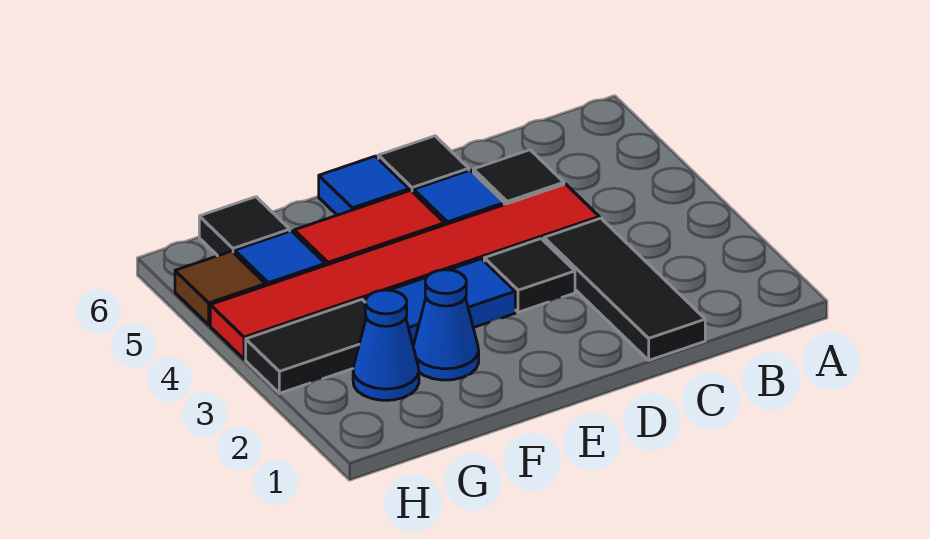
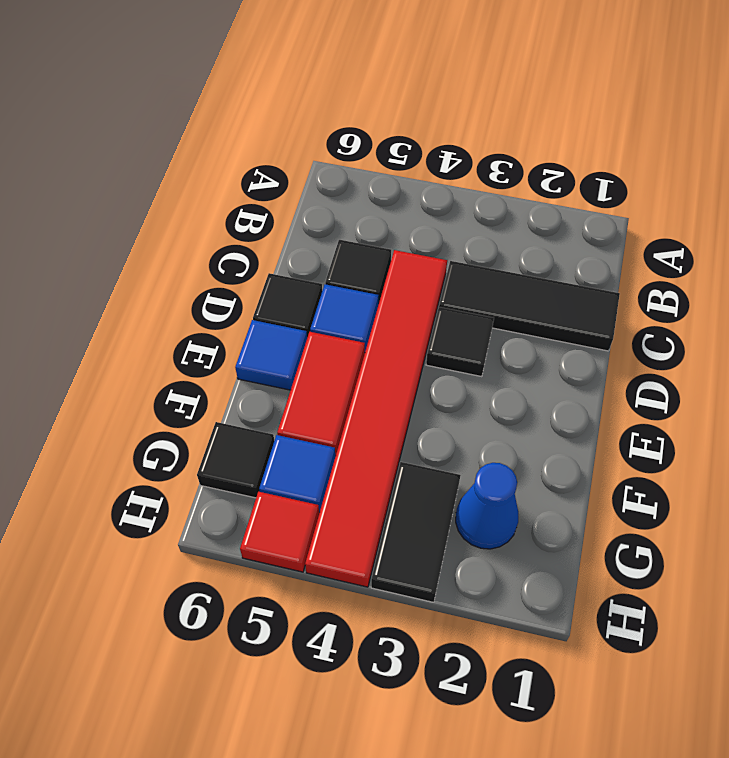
blue tile E3:F3 level 1 -> none
blue cone F2 level 1 -> none
brown tile H5 level 1 -> red tile H5 level 1

